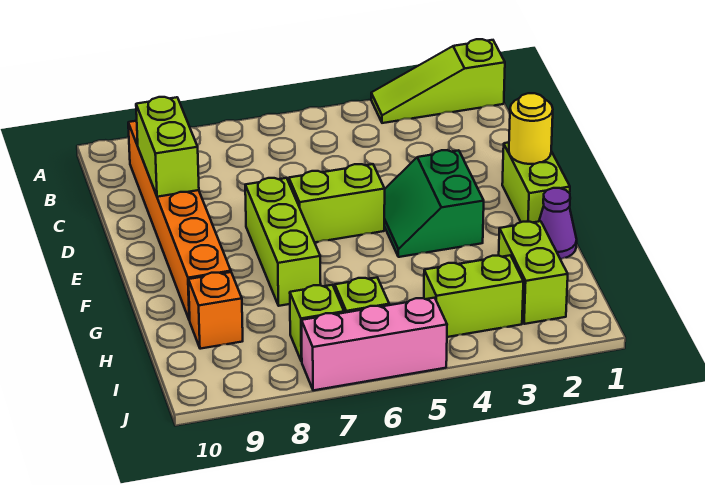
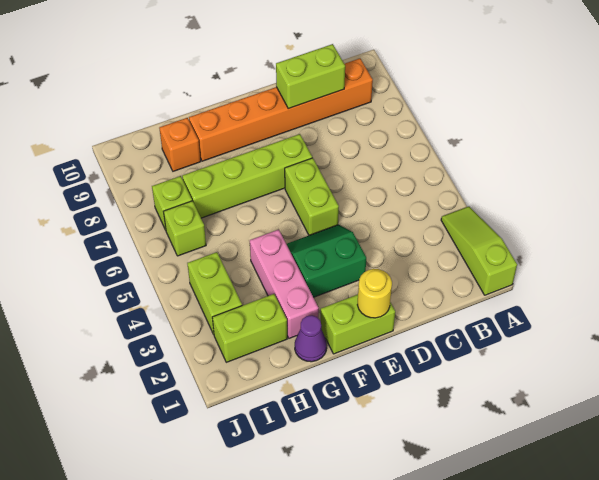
lime brick E7:G7 level 1 -> lime brick E7:H7 level 1
pink brick J5:J7 level 1 -> pink brick G2:G4 level 1

